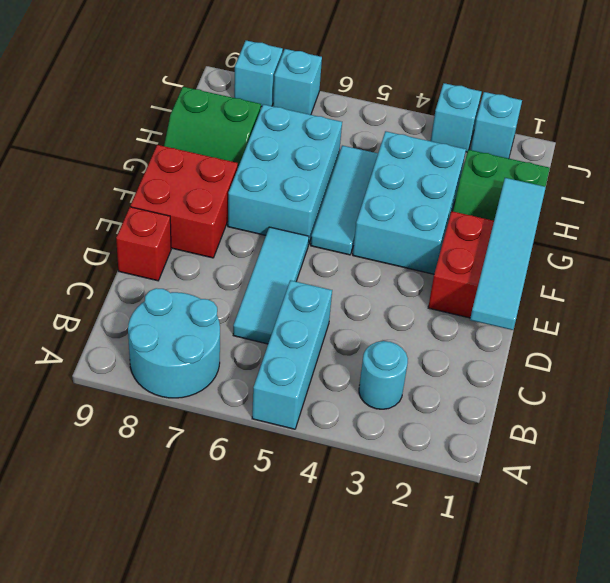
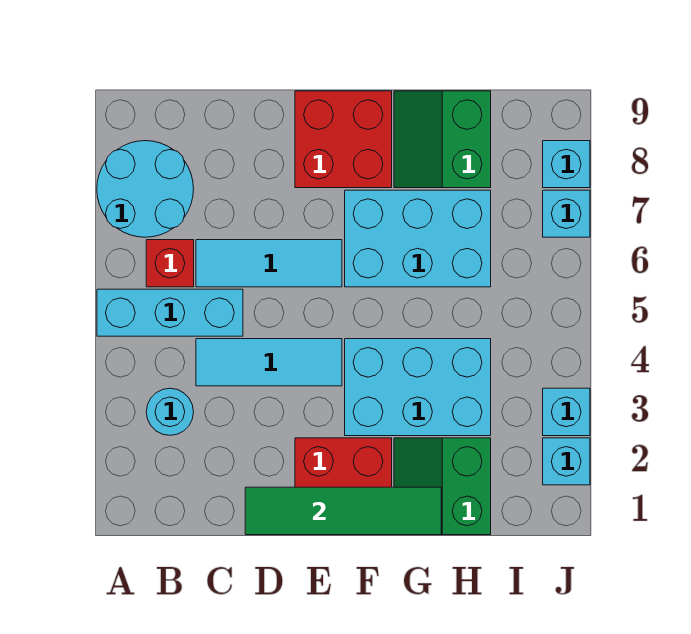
cyan tile D1:G1 level 2 -> green tile D1:G1 level 2
red brick D9 level 1 -> red brick B6 level 1
cyan tile F5:H5 level 1 -> cyan tile C4:E4 level 1

